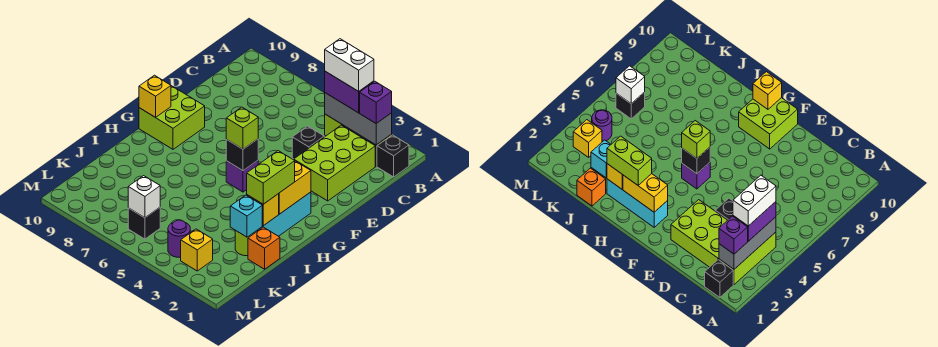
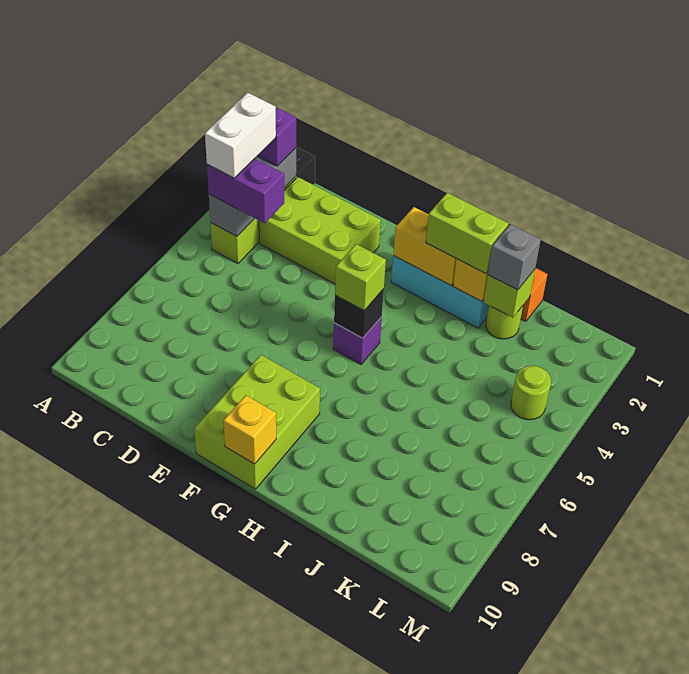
purple brick B3:B4 level 3 -> purple brick B4:C4 level 3
black brick D4 level 1 -> none
lime brick F9:G10 level 1 -> lime brick F8:G10 level 1
cyan brick J2 level 2 -> lime brick J2 level 2
none -> grey brick J2 level 3
yellow brick L3 level 1 -> none
purple round brick L4 level 1 -> lime round brick L4 level 1
black brick L6 level 1 -> none
white brick L6 level 2 -> none

